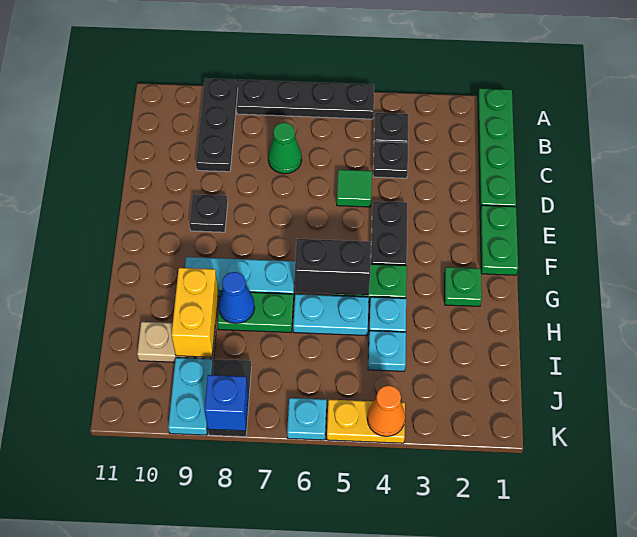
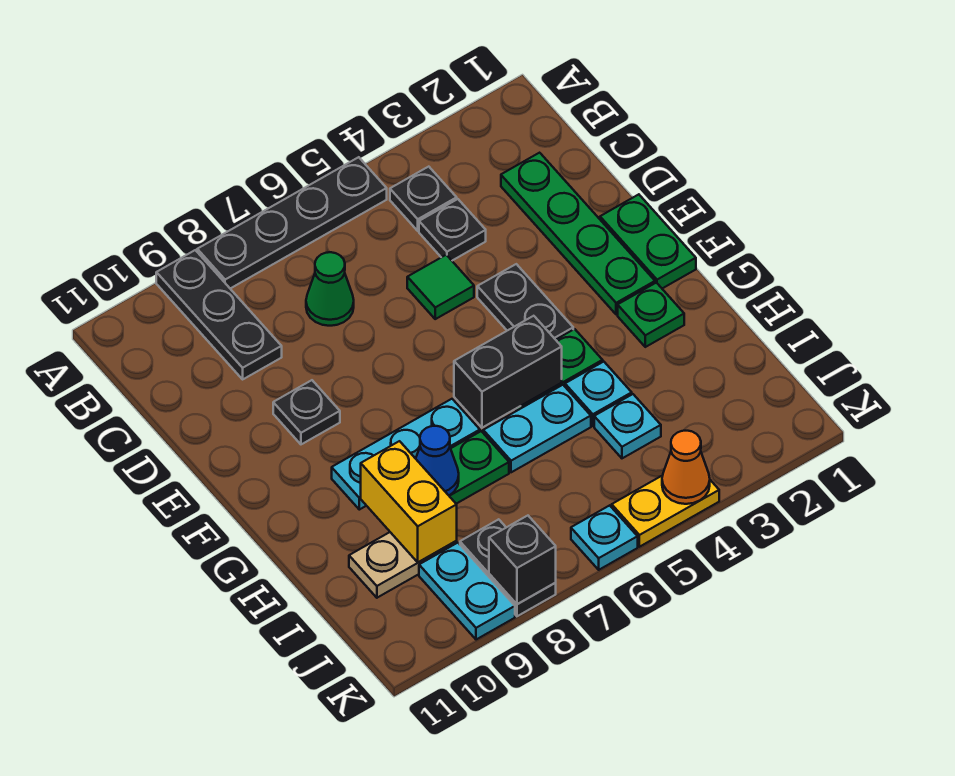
green plate A1:D1 level 1 -> green plate C2:F2 level 1
blue brick K8 level 2 -> black brick K8 level 2

